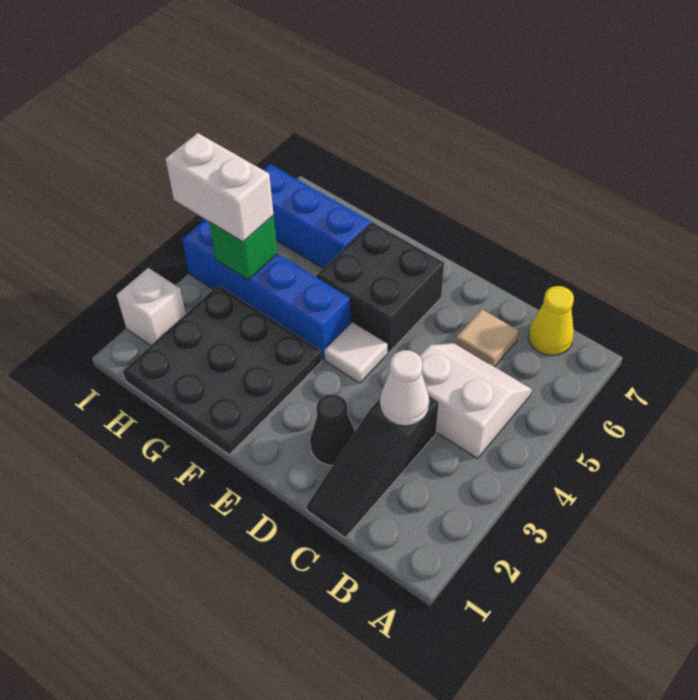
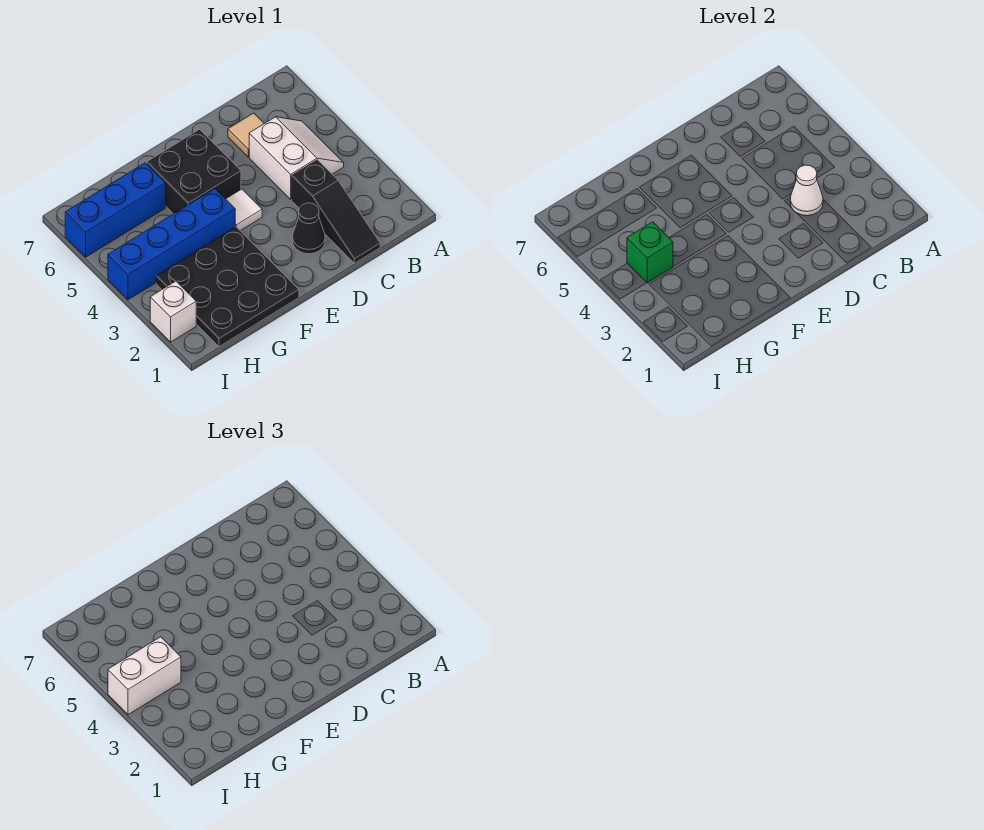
white slope B4:C5 level 1 top 4 -> white slope B4:C5 level 1 top C
yellow cone B7 level 1 -> none

